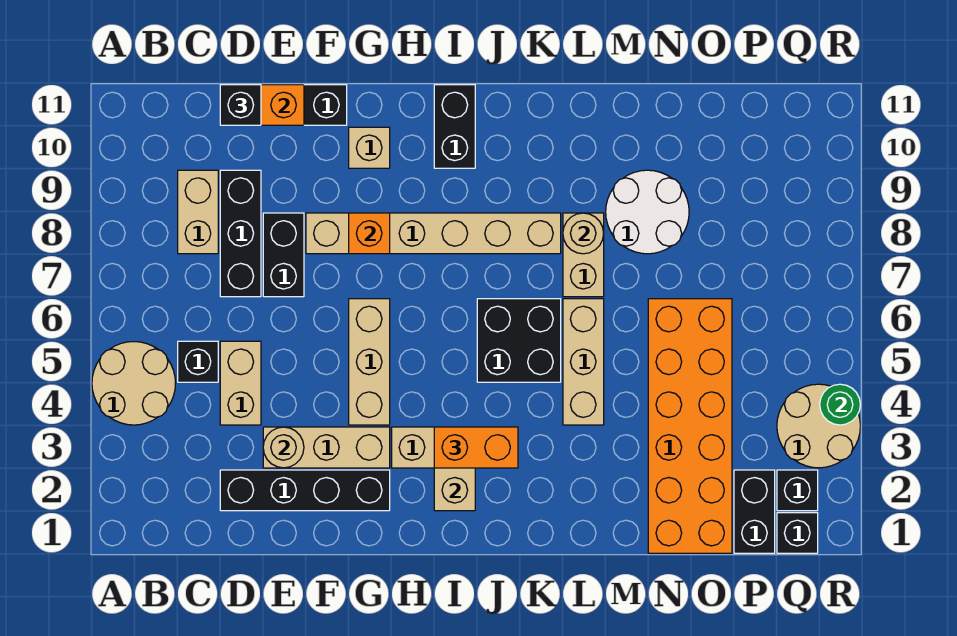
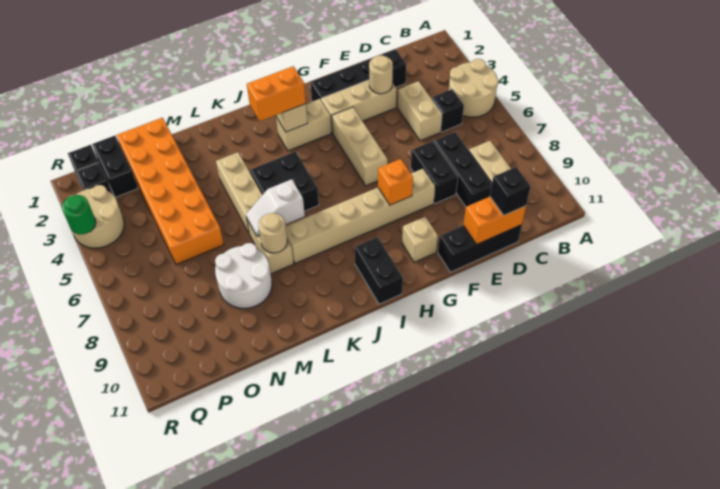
none -> white slope K7:L7 level 2 top K

